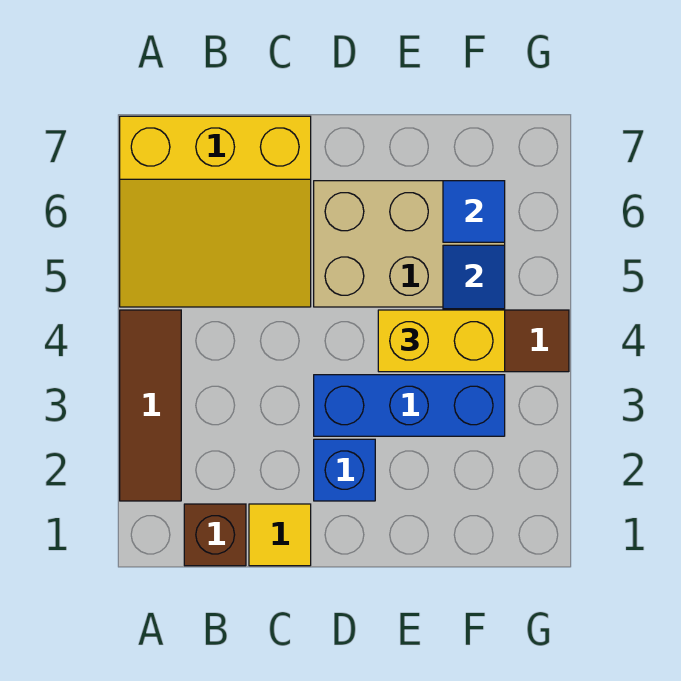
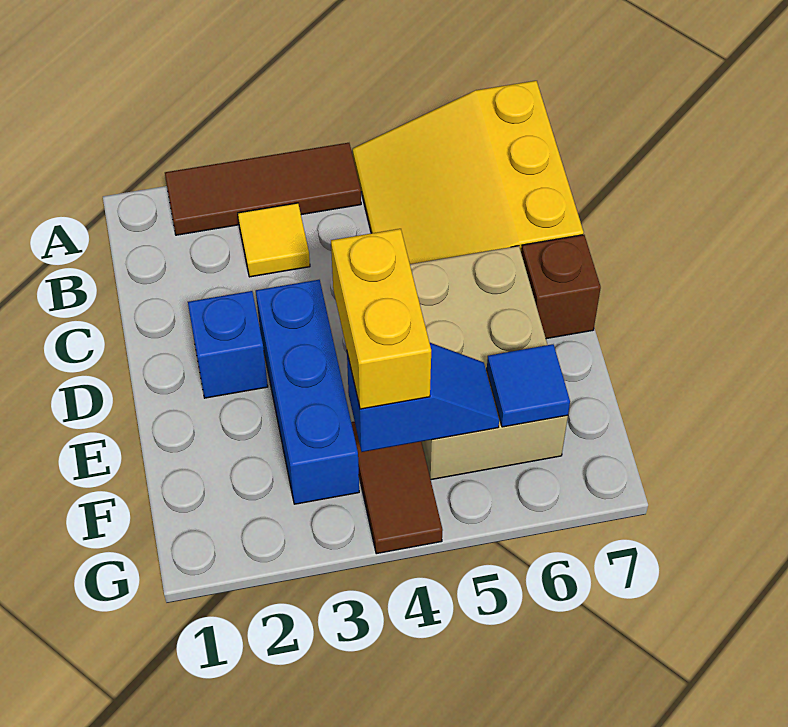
brown brick B1 level 1 -> brown brick D7 level 1
yellow tile C1 level 1 -> yellow tile B3 level 1

